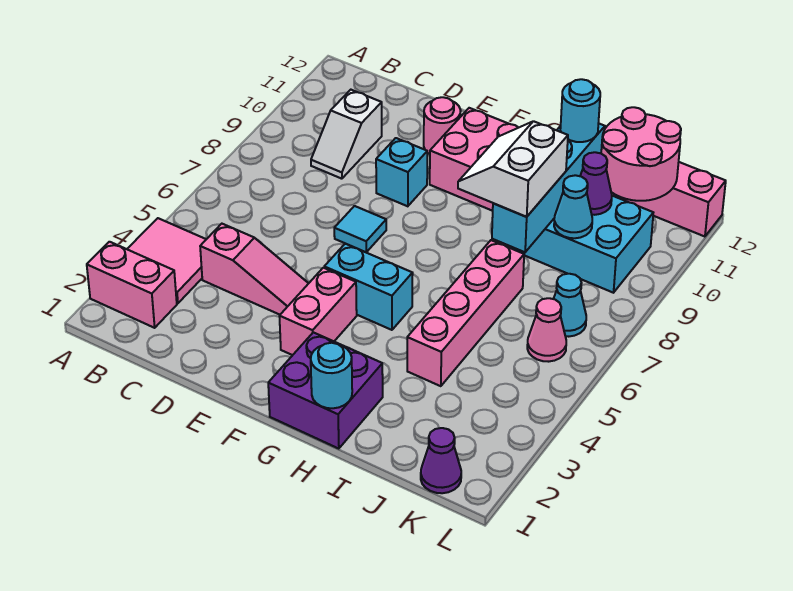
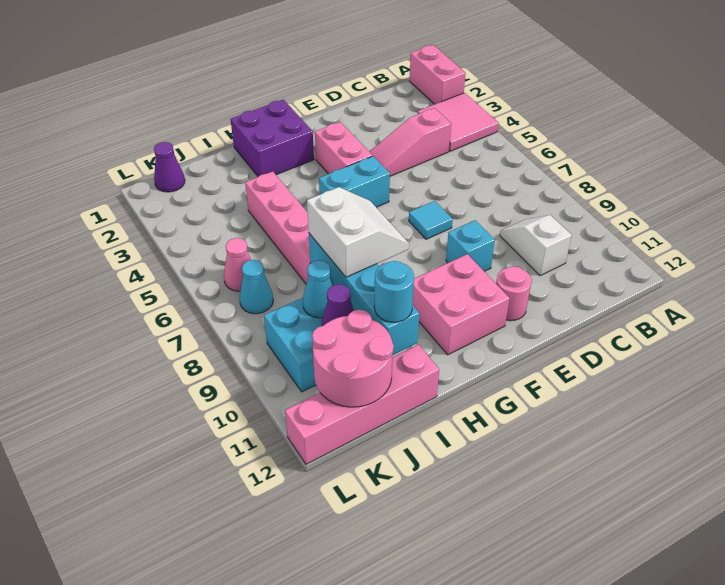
pink brick A2:B2 level 1 -> pink brick A1:A2 level 1
cyan round brick H1 level 2 -> none

